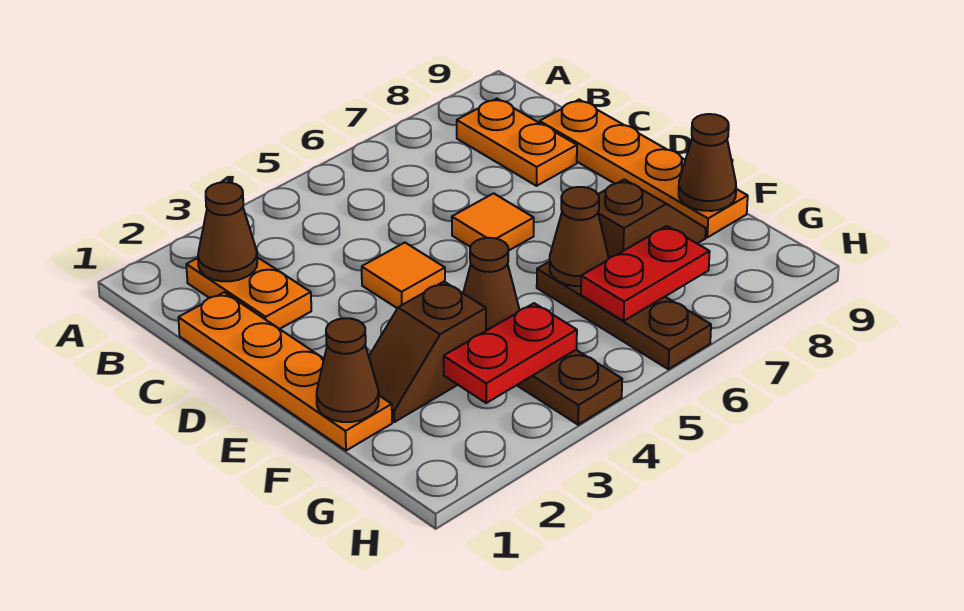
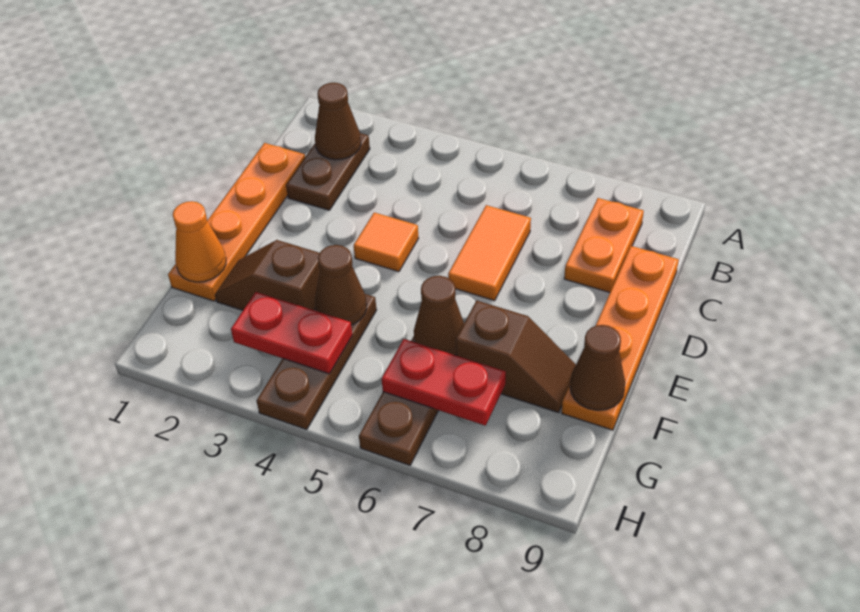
orange plate B2:C2 level 1 -> brown plate B2:C2 level 1
orange tile D6 level 1 -> orange tile C6:D6 level 1
brown cone F1 level 2 -> orange cone F1 level 2

